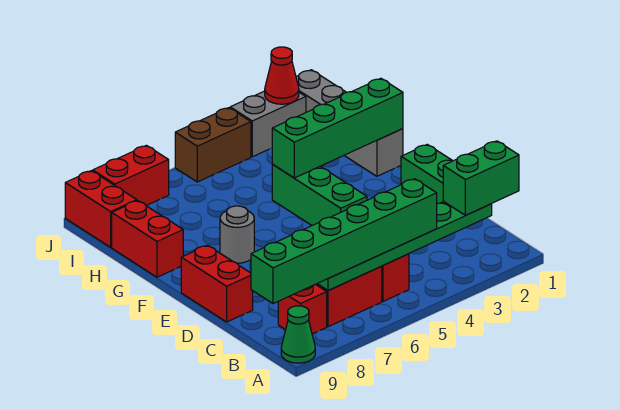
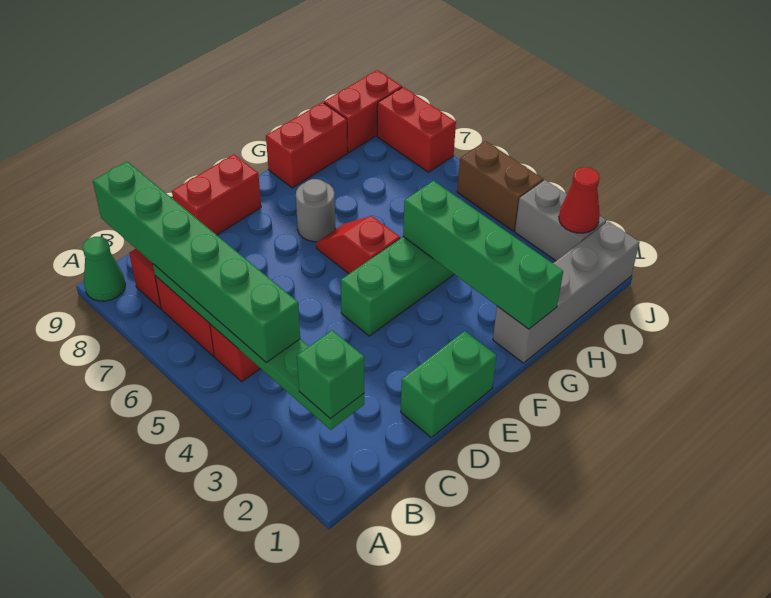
green brick B1:B2 level 3 -> green brick B2 level 3
none -> red slope F5:F6 level 1 top 5

